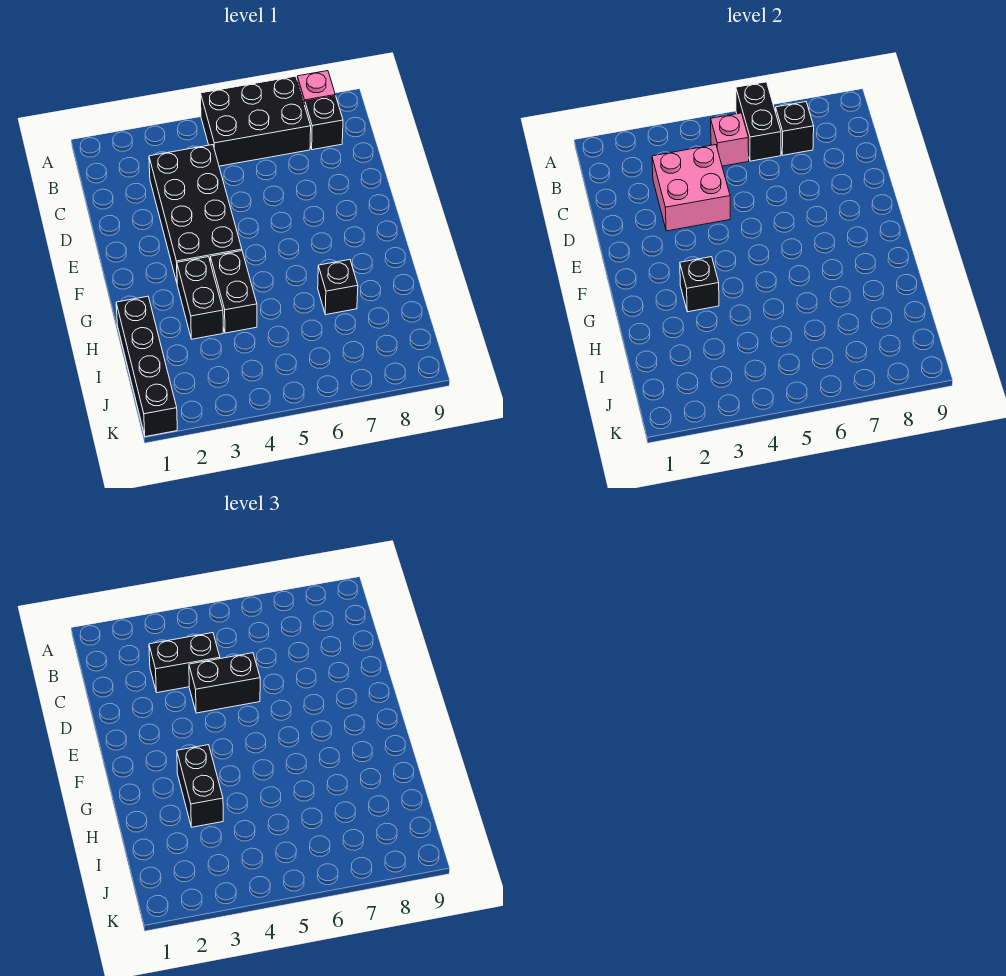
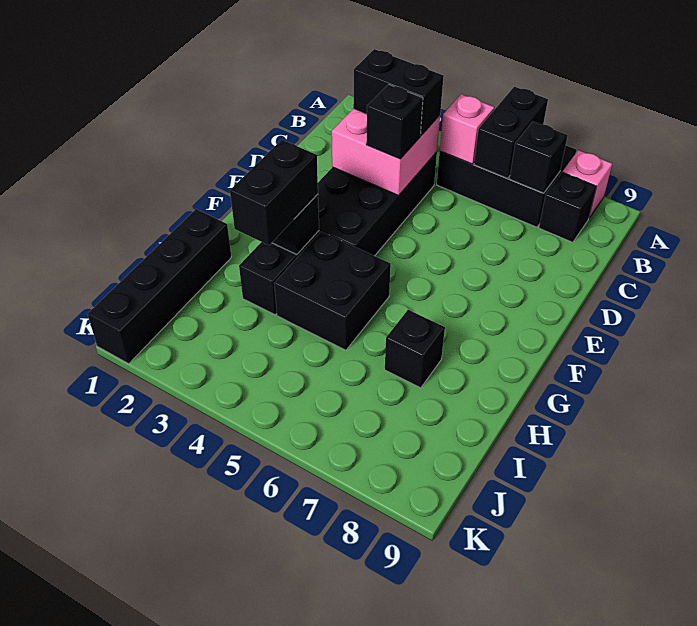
black brick D4:D5 level 3 -> black brick D4 level 3
black brick G4:H4 level 1 -> black brick G4:H5 level 1

